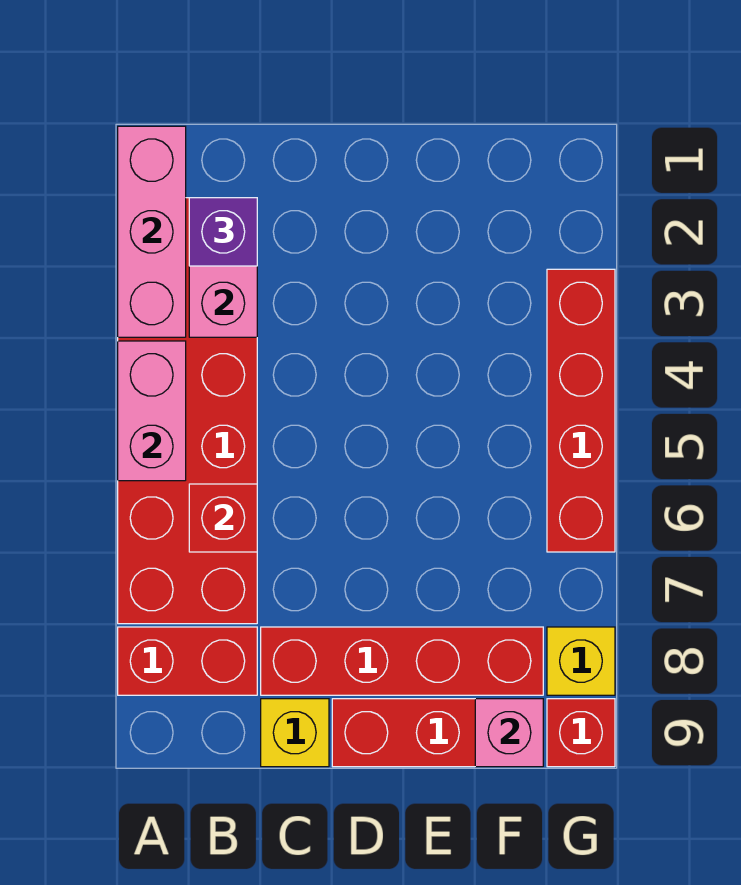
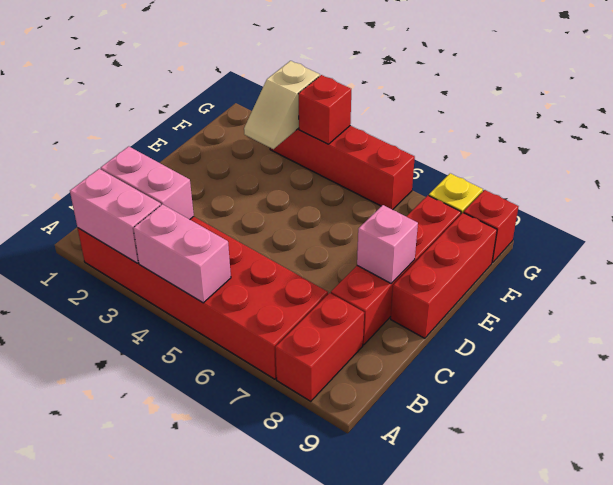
pink brick A1:A3 level 2 -> pink brick A2:A3 level 2
purple brick B2 level 3 -> none
red brick B6 level 2 -> red brick G4 level 2
yellow brick C9 level 1 -> none
none -> tan slope F3:G3 level 2 top G
pink brick F9 level 2 -> pink brick D8 level 2

